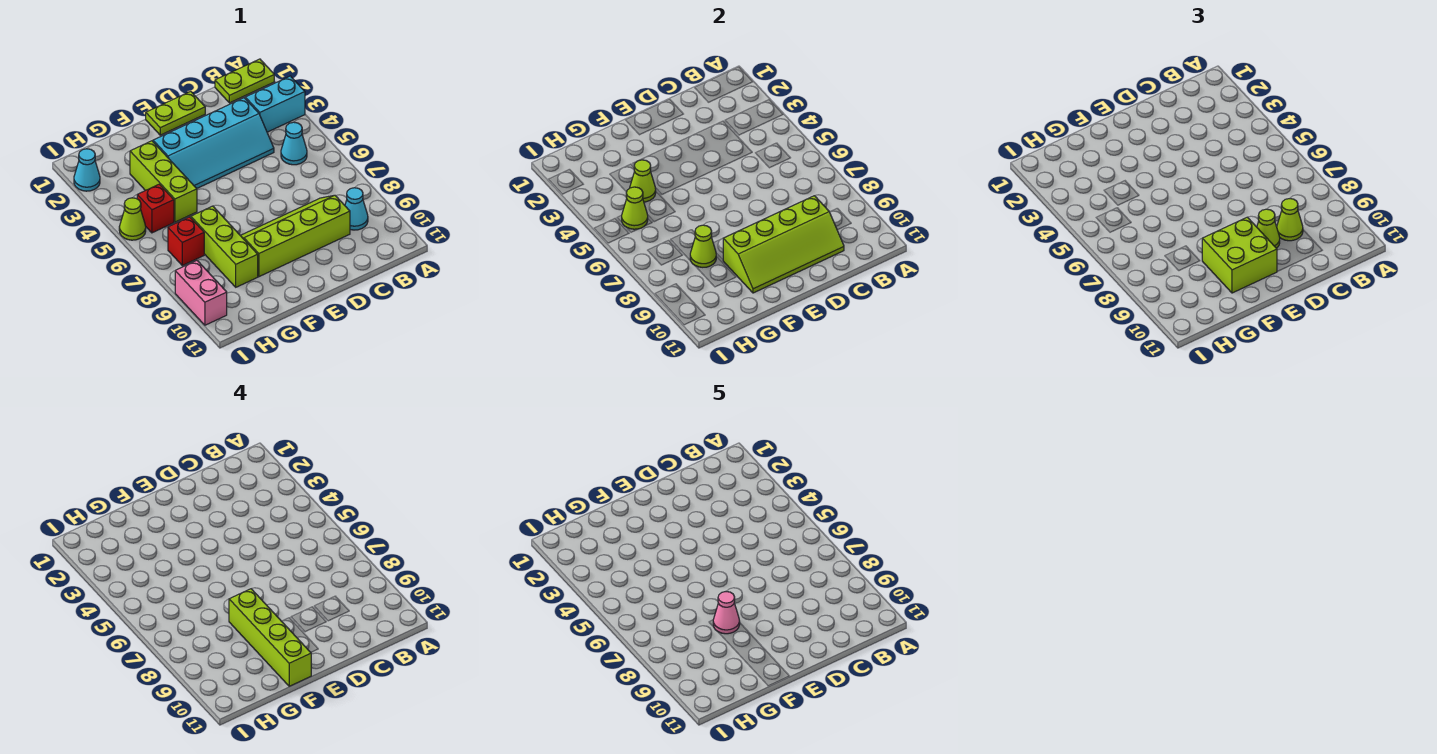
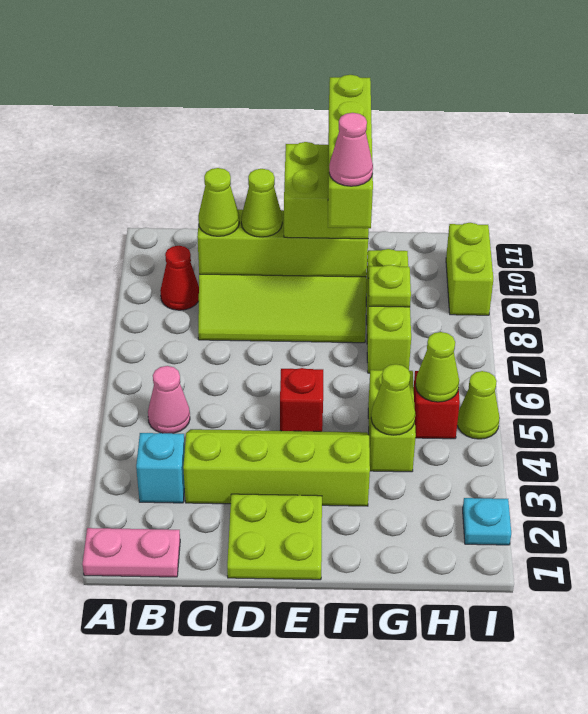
lime plate A1:B1 level 1 -> pink plate A1:B1 level 1
cyan brick A3:B3 level 1 -> cyan brick B3 level 1
cyan cone B5 level 1 -> pink cone B5 level 1
cyan cone B9 level 1 -> red cone B9 level 1
cyan slope C3:F4 level 1 top 3 -> lime slope C3:F4 level 1 top 3
lime plate D1:E1 level 1 -> lime plate D1:E2 level 1
lime brick G3:G5 level 1 -> lime brick G4:G5 level 1
lime cone G8 level 2 -> lime plate G8 level 2
red brick H7 level 1 -> red brick E5 level 1
cyan cone I2 level 1 -> cyan plate I2 level 1
pink brick I9:I10 level 1 -> lime brick I9:I10 level 1

